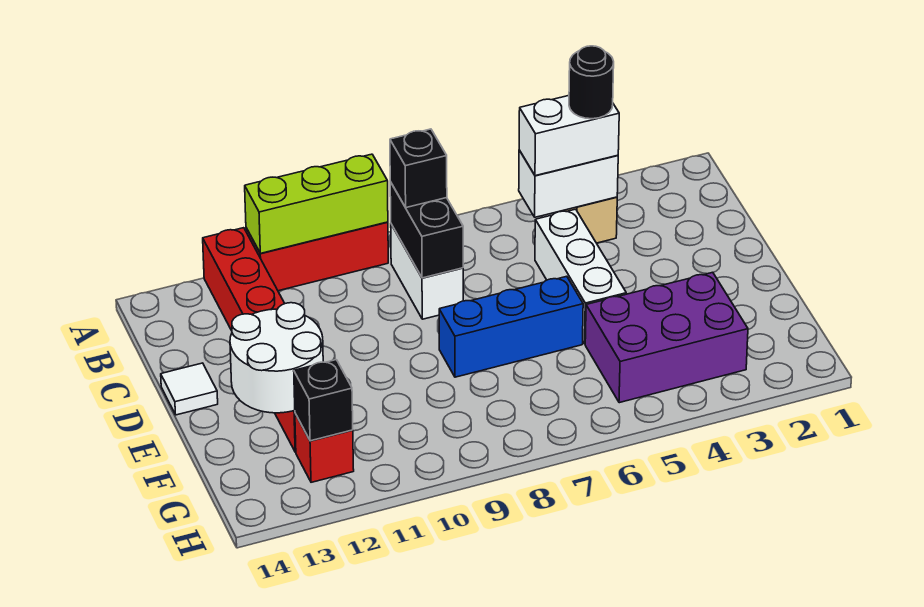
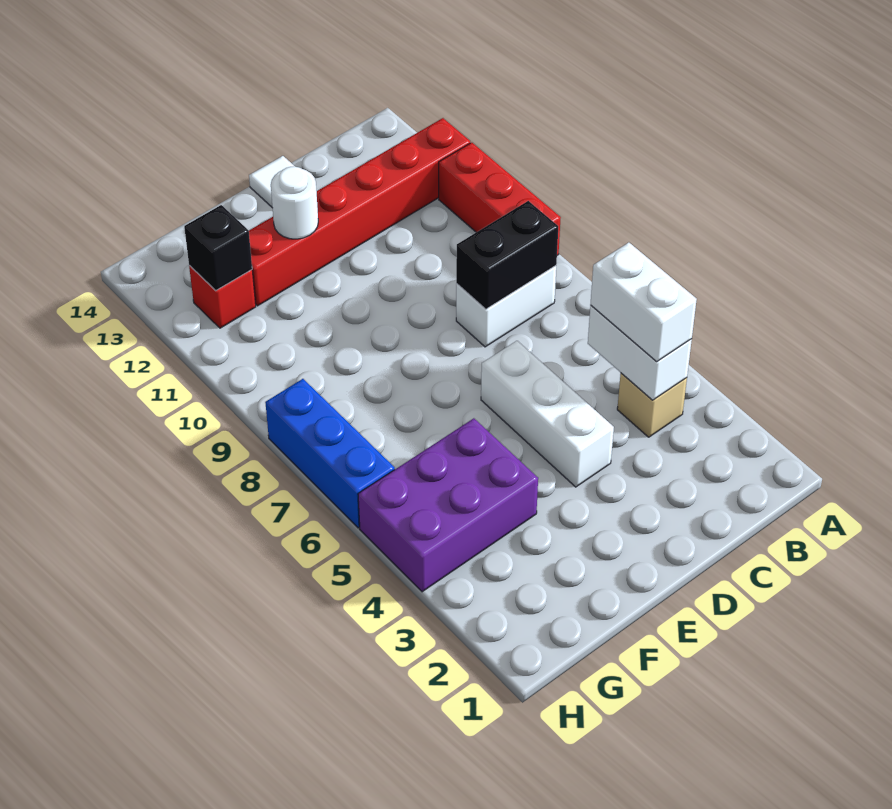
lime brick A9:A11 level 2 -> none
black round brick B4 level 4 -> none
black brick B8 level 3 -> none
white brick C5:E5 level 1 -> white brick D4:D6 level 1
blue brick E6:E8 level 1 -> blue brick H6:H8 level 1
white round brick E12:F13 level 2 -> white round brick E12 level 2
purple brick F3:G5 level 1 -> purple brick F4:H5 level 1

